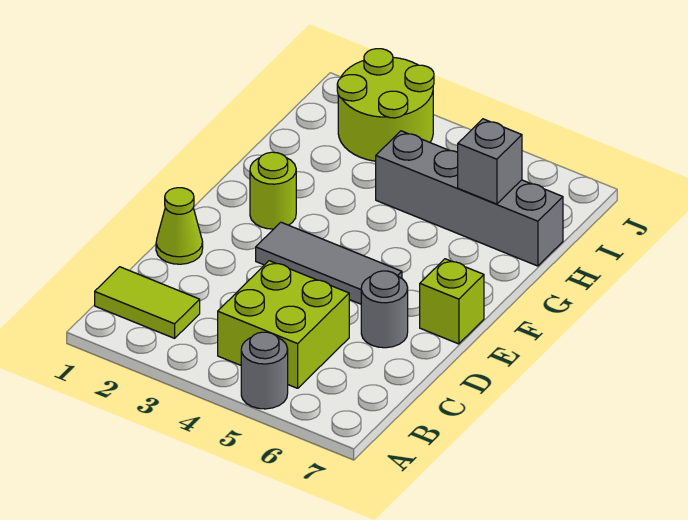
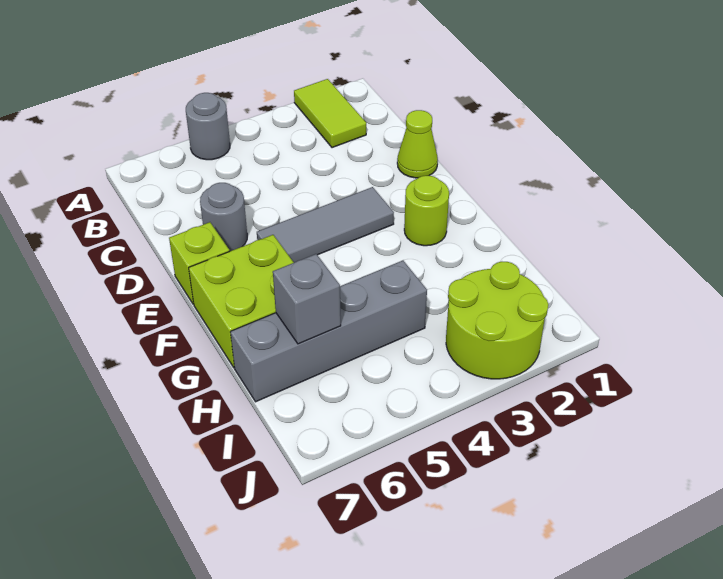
lime tile B1:B2 level 1 -> lime tile A2:B2 level 1
lime brick B4:C5 level 1 -> lime brick F6:G7 level 1

